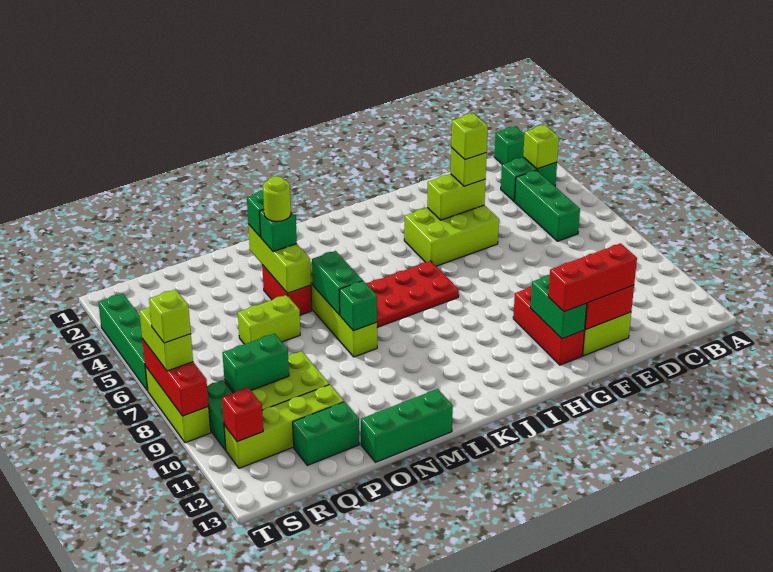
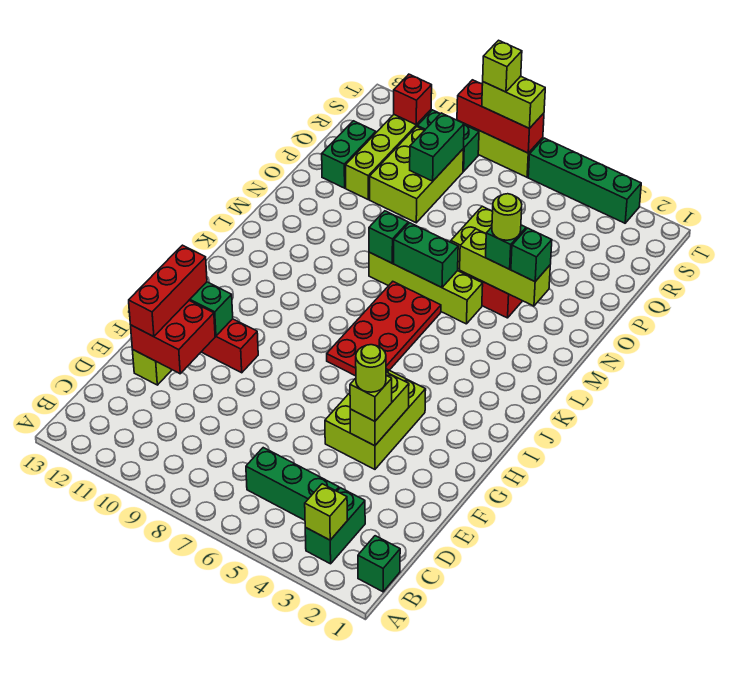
lime brick F4 level 4 -> lime round brick F4 level 4
green brick M13:O13 level 1 -> none

